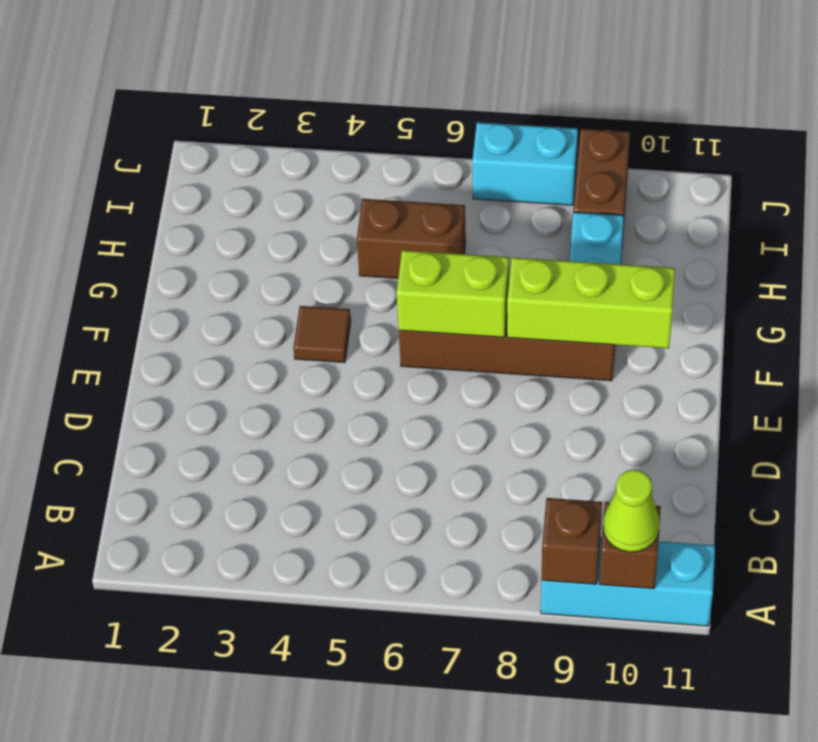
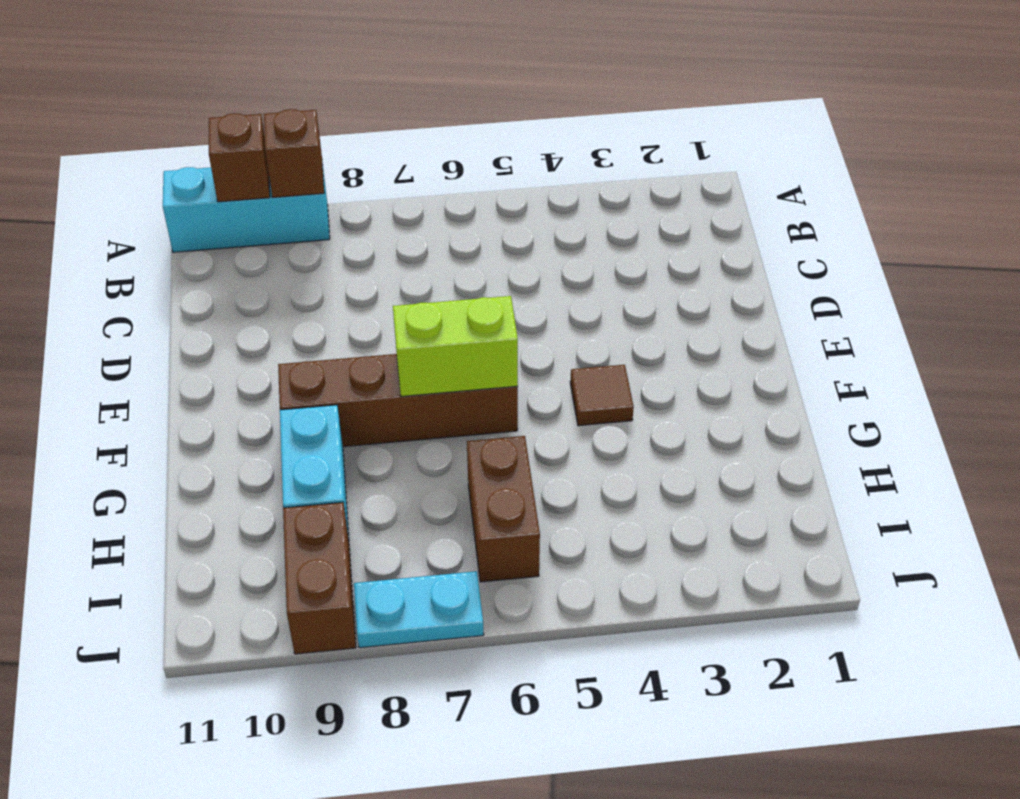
lime cone A10 level 3 -> none
lime brick F8:F10 level 2 -> none
brown brick H5:H6 level 1 -> brown brick H6:I6 level 1
cyan brick J7:J8 level 1 -> cyan plate J7:J8 level 1

